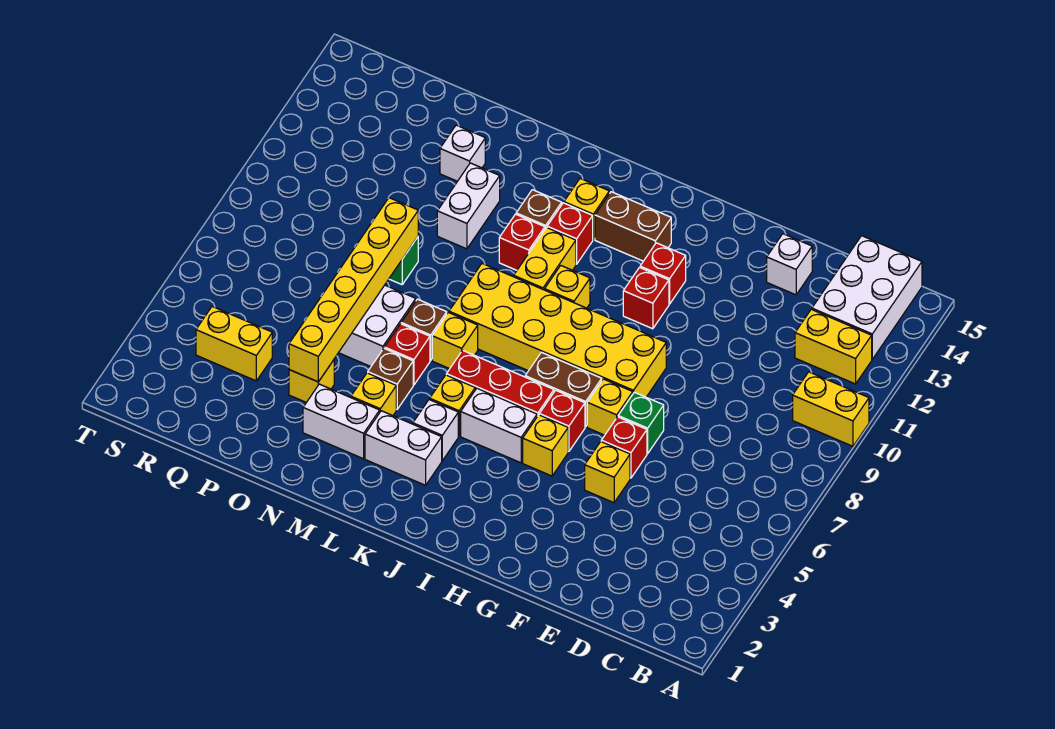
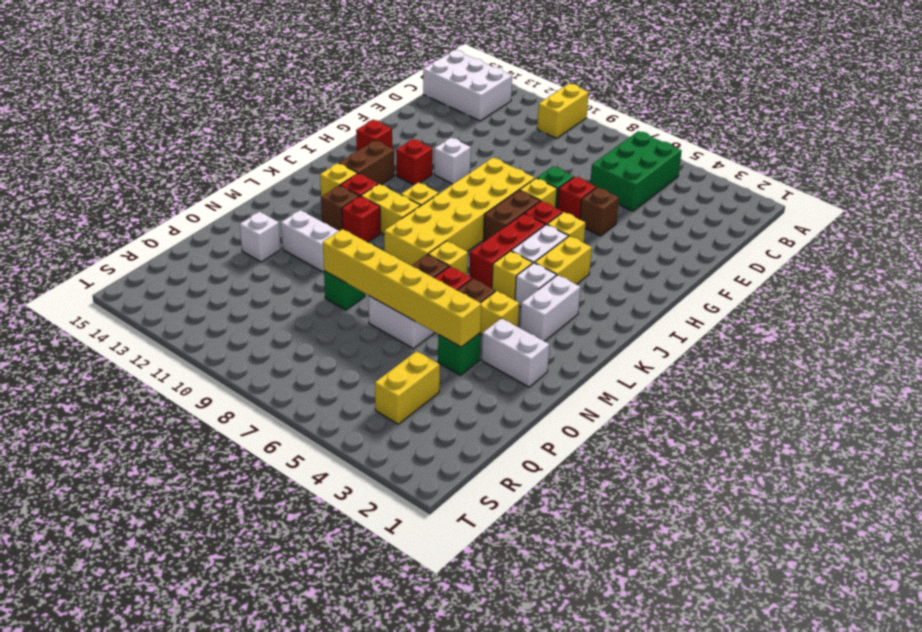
none -> green brick B5:D6 level 1
yellow brick B12:C12 level 1 -> yellow brick I4:J4 level 1
white brick E14 level 1 -> white brick G11 level 1
yellow brick F5 level 1 -> brown brick F5 level 1
red brick H11 level 1 -> red brick H14 level 1
white brick M3:N3 level 1 -> white brick N2:N3 level 1
yellow brick O4 level 1 -> green brick O4 level 1

